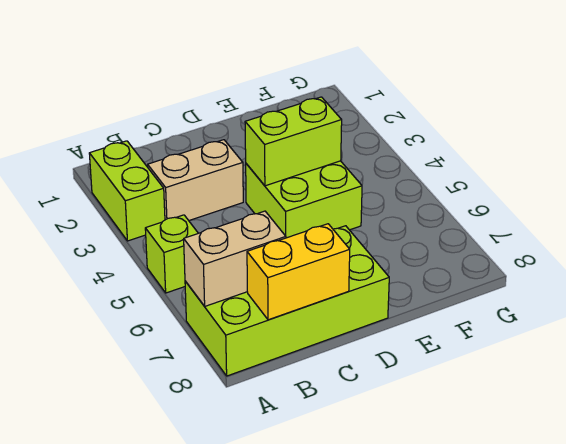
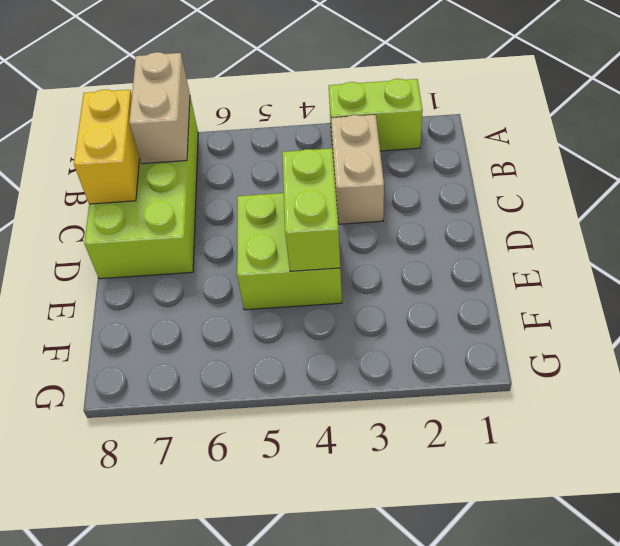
lime brick A5 level 1 -> none

